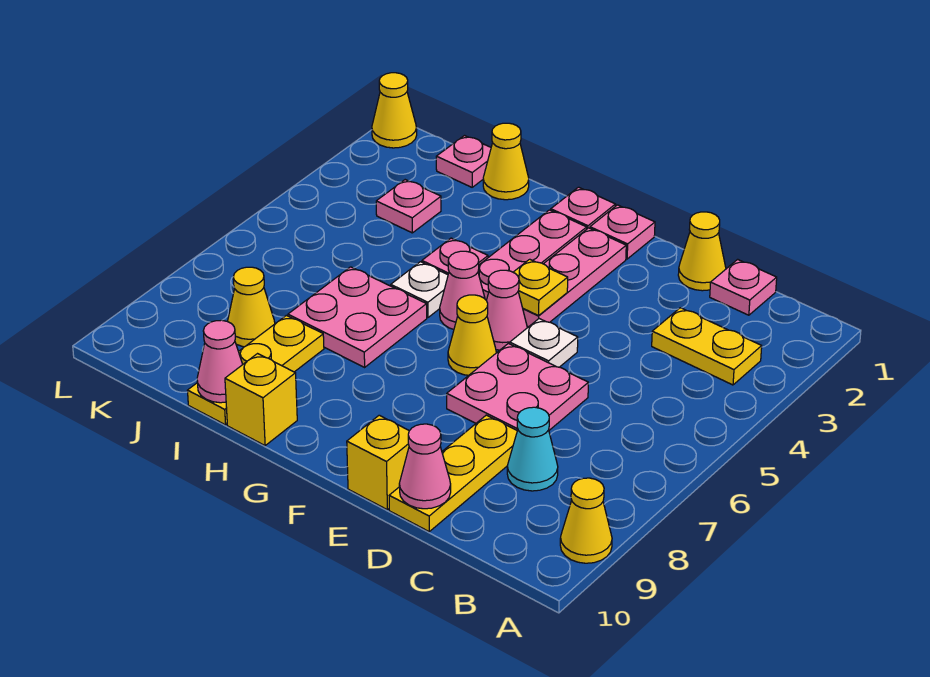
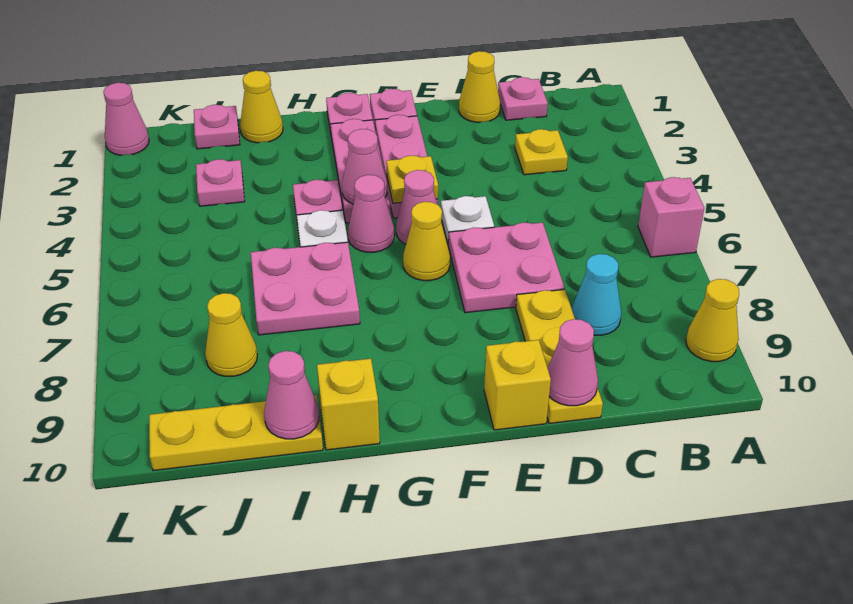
none -> pink brick A6 level 1
yellow plate B3:C3 level 1 -> yellow plate C3 level 1
none -> pink cone G4 level 2
yellow plate I8:I10 level 1 -> yellow plate I10:K10 level 1
yellow cone L1 level 1 -> pink cone L1 level 1

